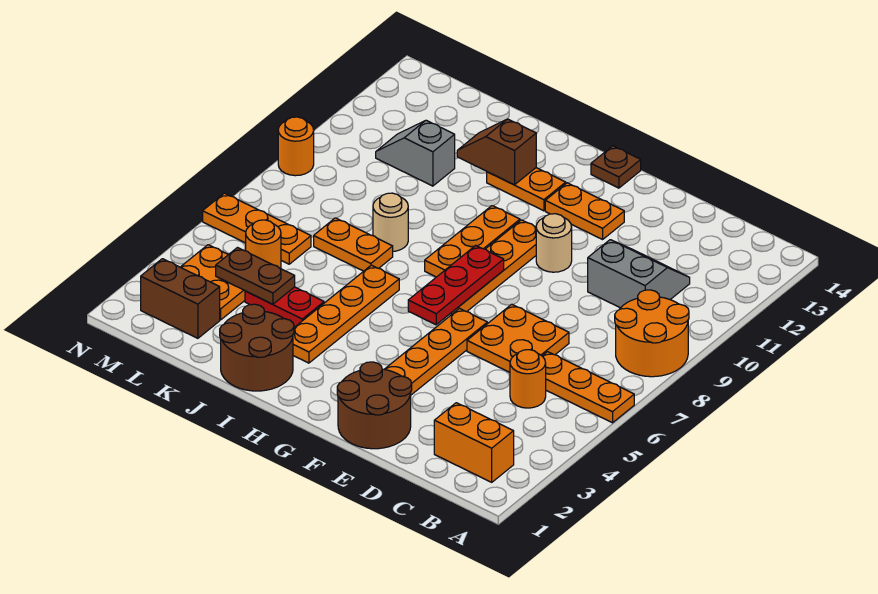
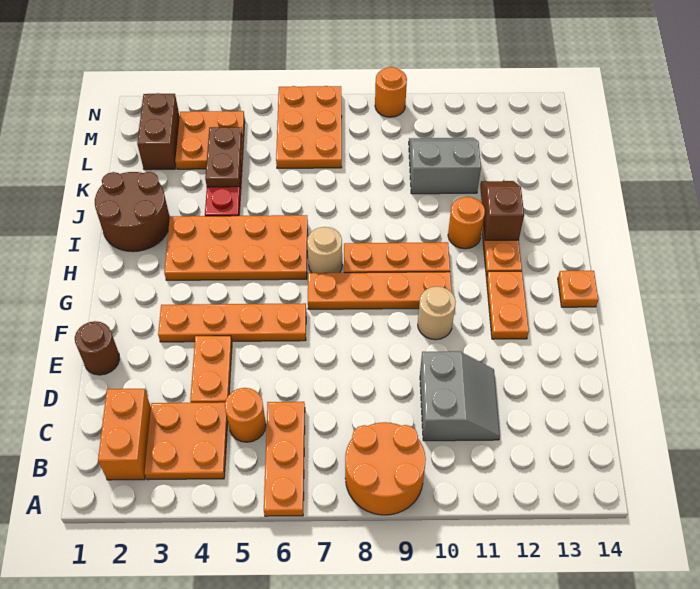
orange plate D6:E7 level 1 -> orange plate B3:C4 level 1
brown round brick E1:F2 level 1 -> brown round brick E1 level 1
red plate G6:G8 level 2 -> none
brown plate G14 level 1 -> orange plate G14 level 1
orange plate I3:I6 level 1 -> orange plate H3:I6 level 1
orange plate J7:K7 level 1 -> orange plate D4:E4 level 1
tan round brick J8 level 1 -> tan round brick H7 level 1
grey slope K11:L11 level 1 top K -> grey slope K10:L11 level 1 top K
orange round brick L5 level 1 -> orange round brick I11 level 1
orange plate L6:N6 level 1 -> orange plate L6:N7 level 1

